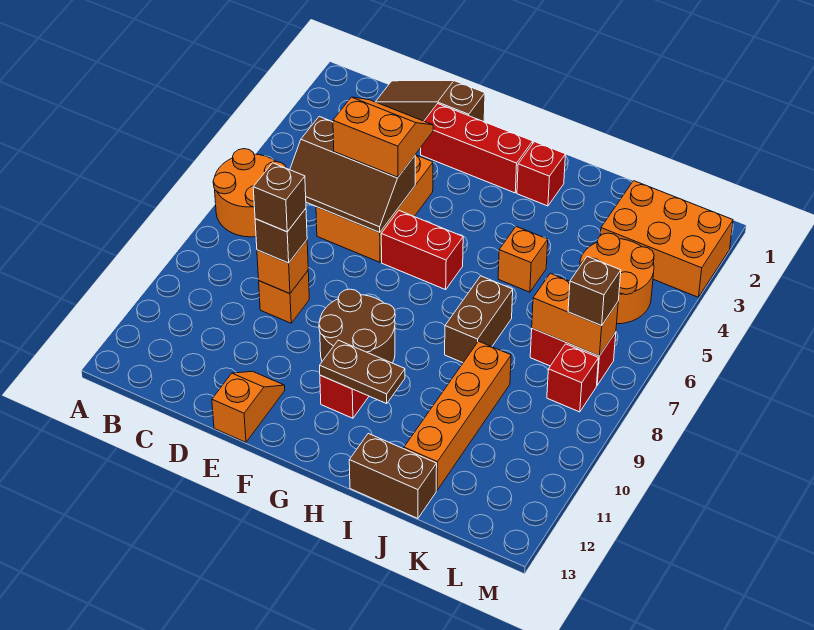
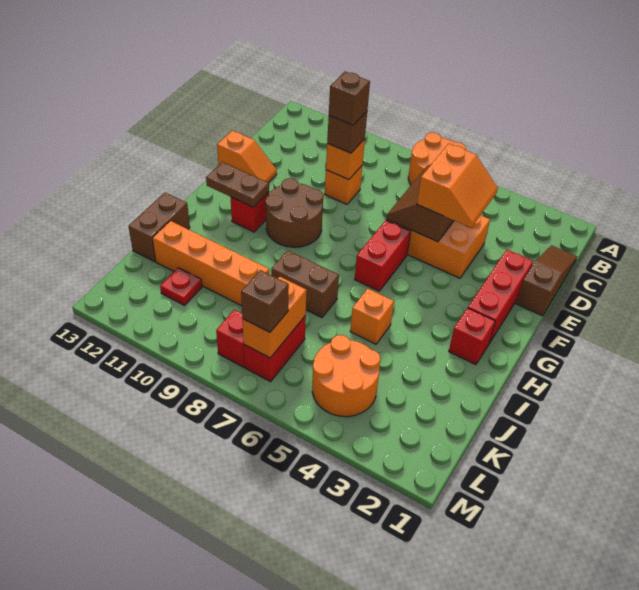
brown plate G11:H11 level 2 -> brown plate G11:G12 level 2
orange brick K2:M3 level 1 -> none
none -> red plate K11 level 1

